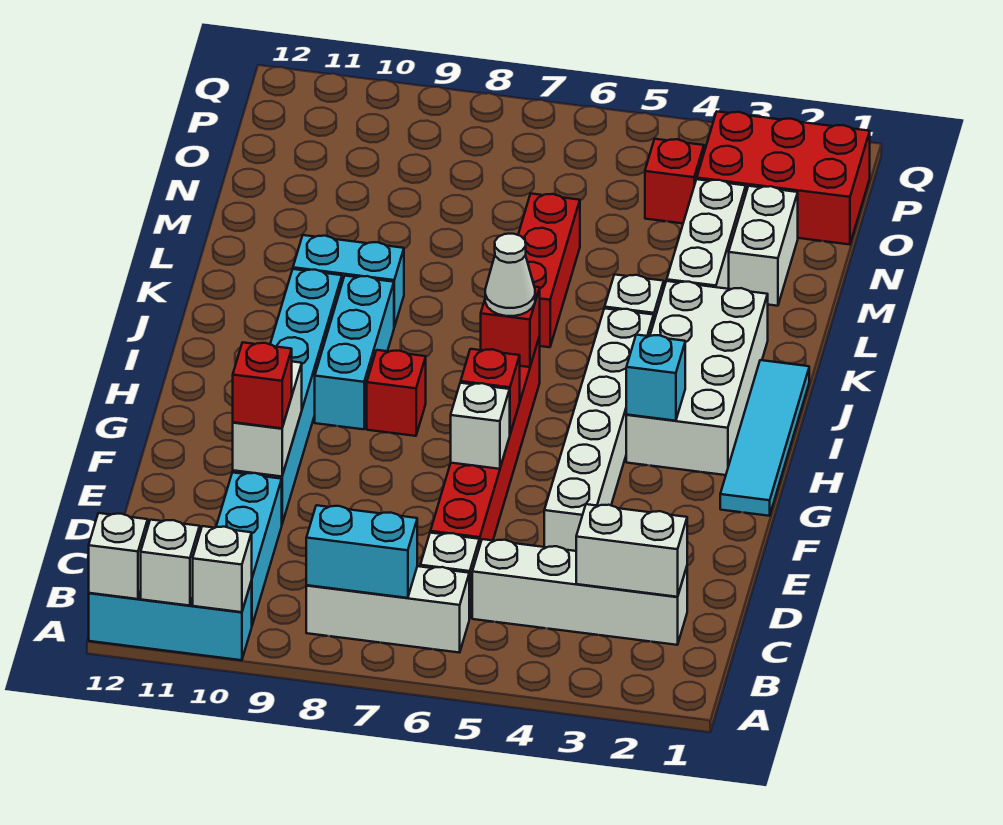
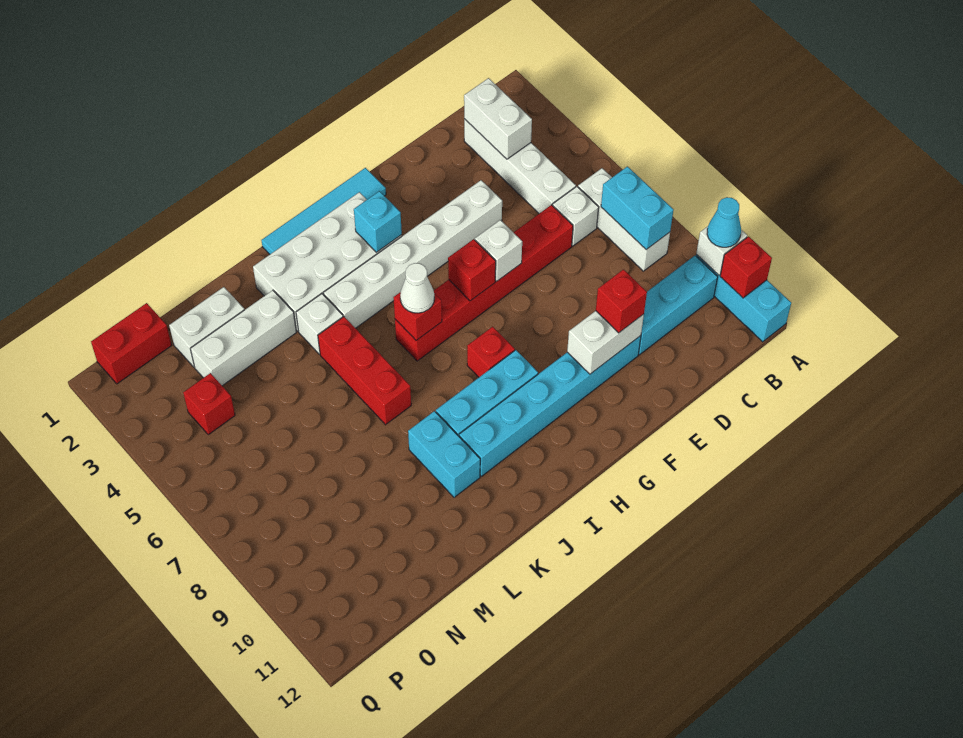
none -> cyan cone A10 level 3
white brick A11 level 2 -> red brick A11 level 2
white brick A12 level 2 -> none
red brick K6:M6 level 1 -> red brick K5:K7 level 1
red brick O1:P3 level 1 -> red brick O1:P1 level 1

